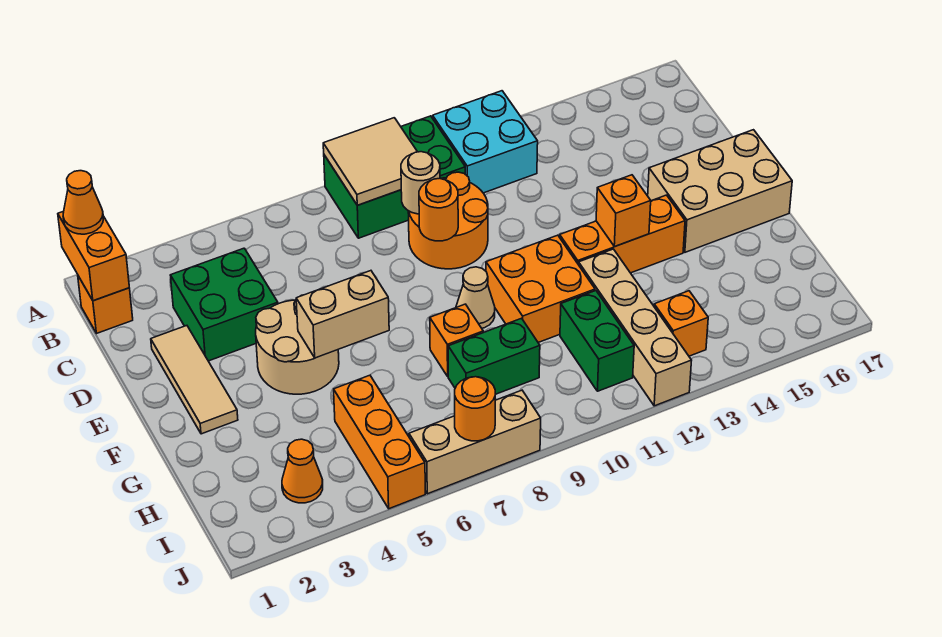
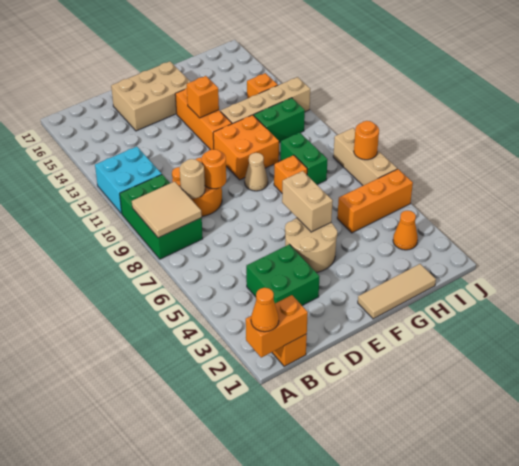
tan tile D2:F2 level 1 -> tan tile F1:H1 level 1
tan brick E15:F17 level 1 -> tan brick D15:F16 level 1

